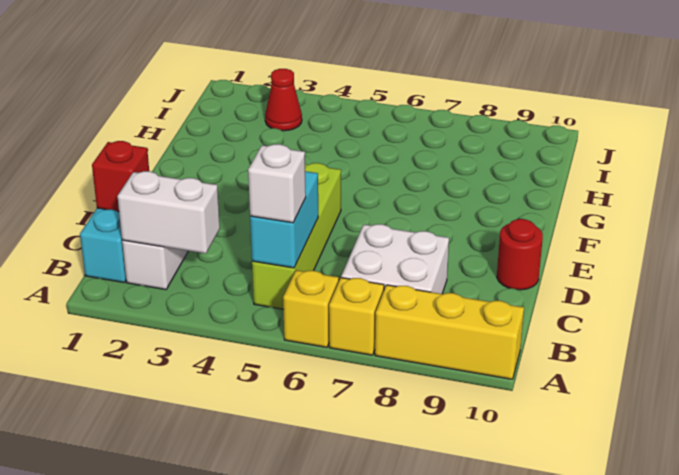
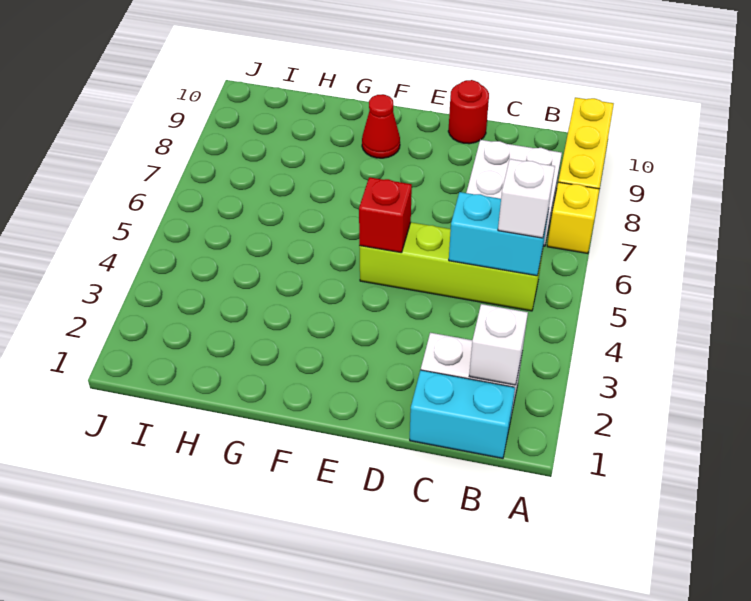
yellow brick A6 level 1 -> none
white brick B2:B3 level 2 -> white brick B2 level 2
red brick C1 level 2 -> red brick E5 level 2
red cone I3 level 1 -> red cone F9 level 1

